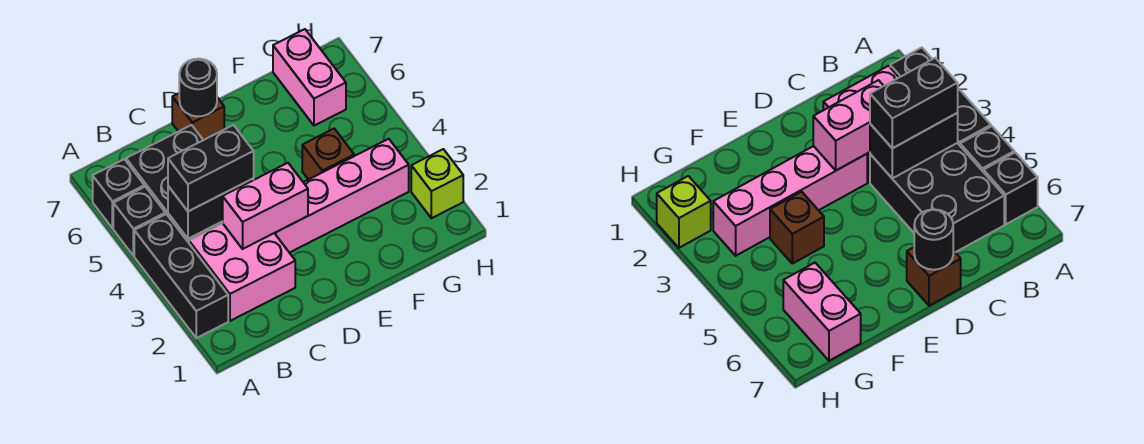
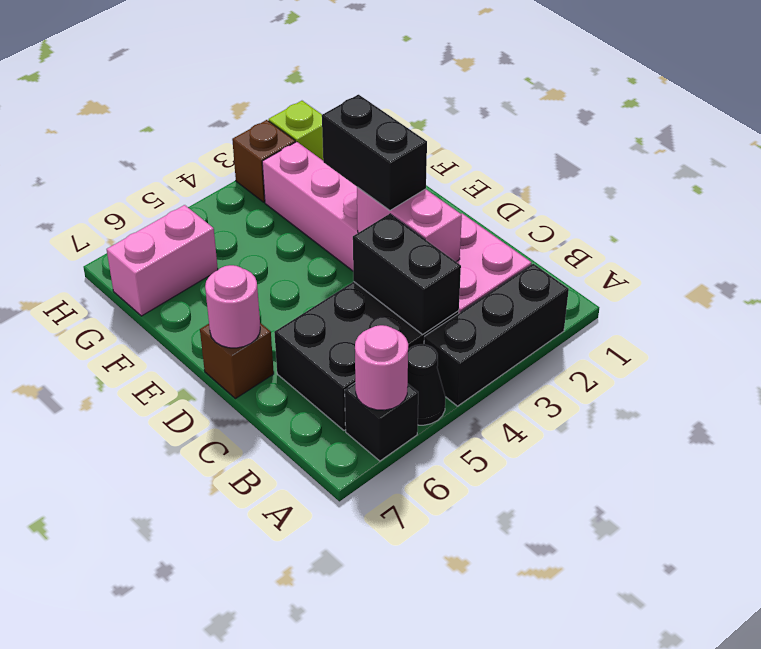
black brick A5 level 1 -> black cone A5 level 1
none -> pink round brick A6 level 2
black brick B4:C4 level 3 -> black brick D3:E3 level 3
black round brick D7 level 2 -> pink round brick D7 level 2
brown brick F4 level 1 -> brown brick H3 level 1

